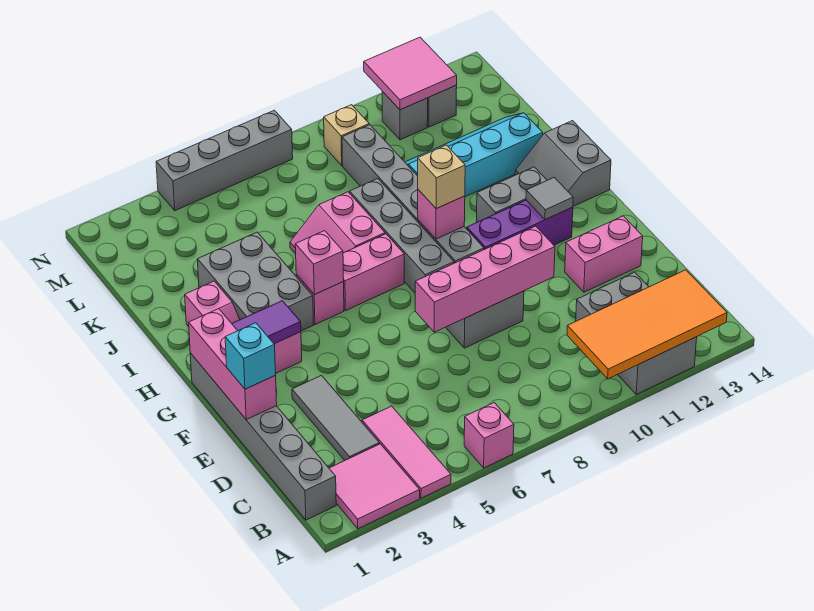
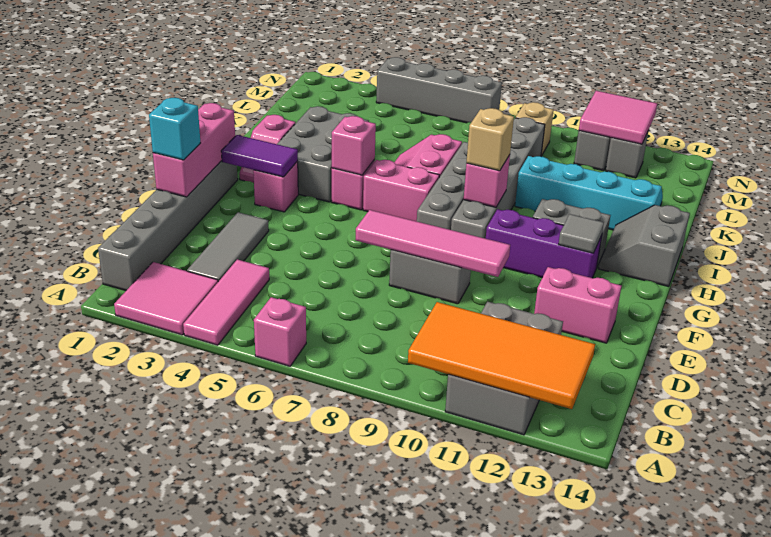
pink brick E7:E10 level 2 -> pink tile E7:E10 level 2

